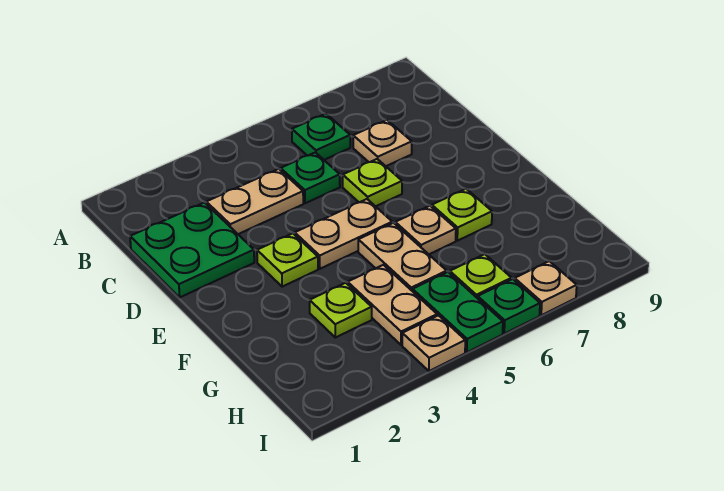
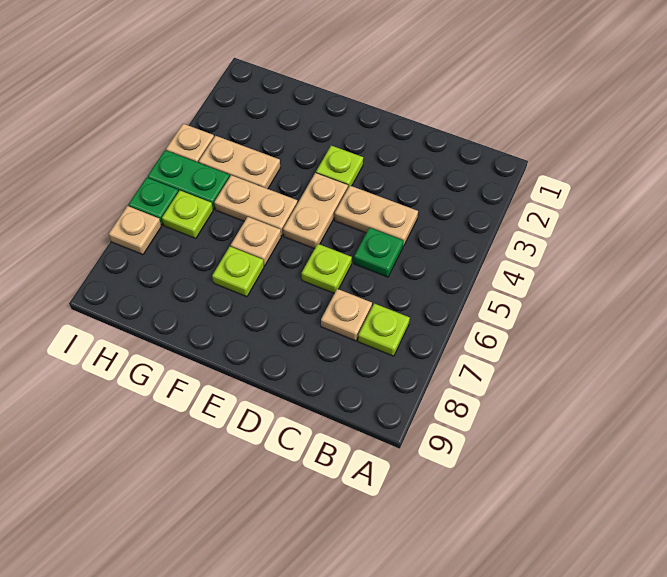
green plate B6 level 1 -> none
green plate C1:D2 level 1 -> none
tan plate C3:C4 level 1 -> tan plate C4:D4 level 1
lime plate G3 level 1 -> lime plate B7 level 1

